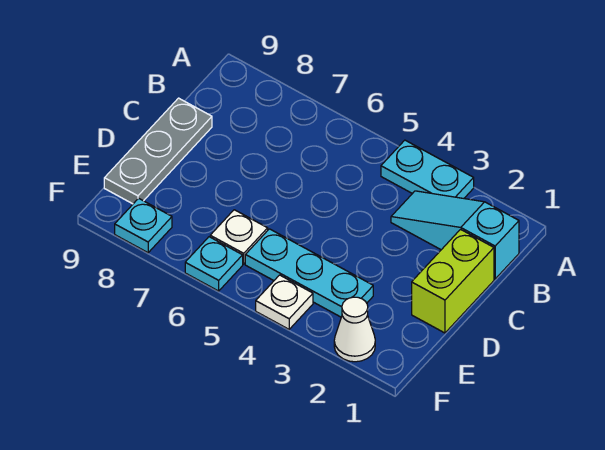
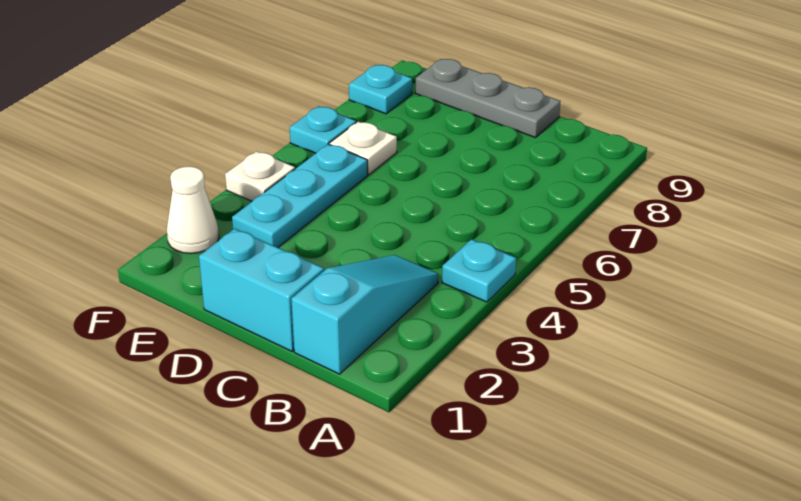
cyan plate A3:A4 level 1 -> cyan plate A4 level 1
lime brick C1:D1 level 1 -> cyan brick C1:D1 level 1

